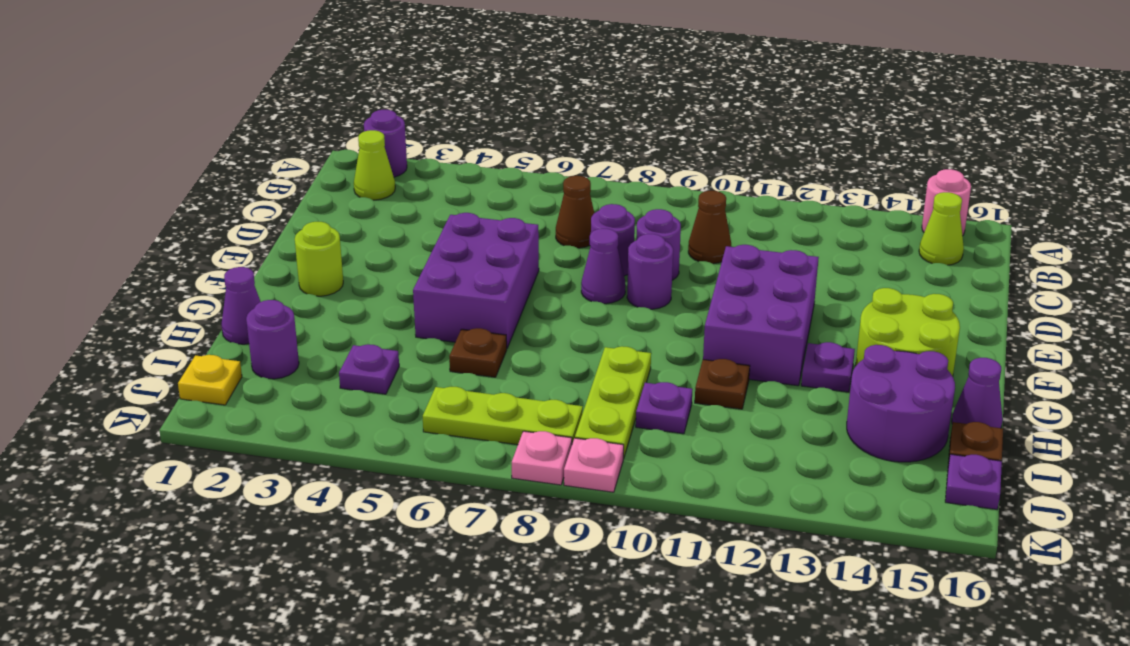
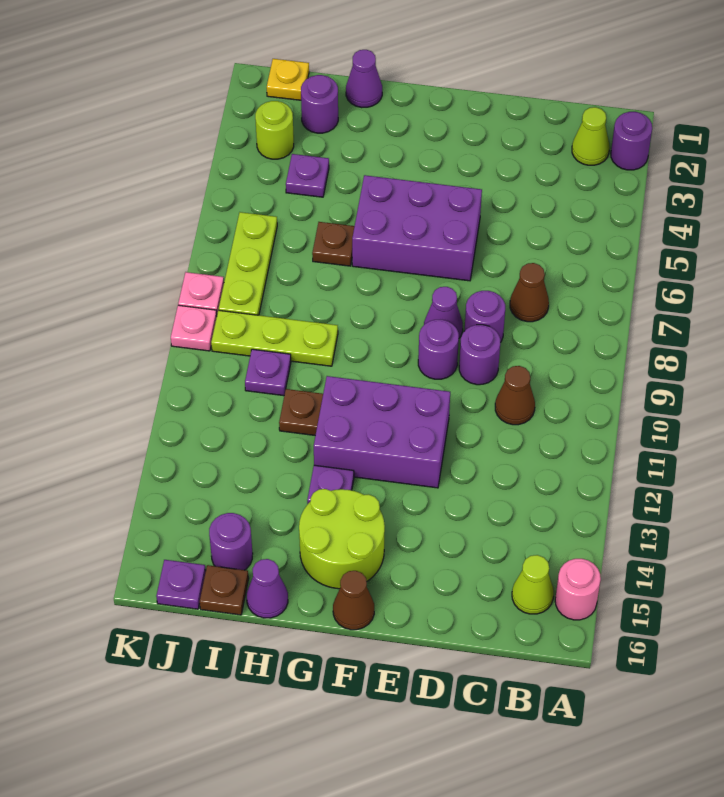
lime round brick F2 level 1 -> lime round brick J3 level 1
none -> brown cone F16 level 1
purple round brick H14:I15 level 1 -> purple round brick I15 level 1

